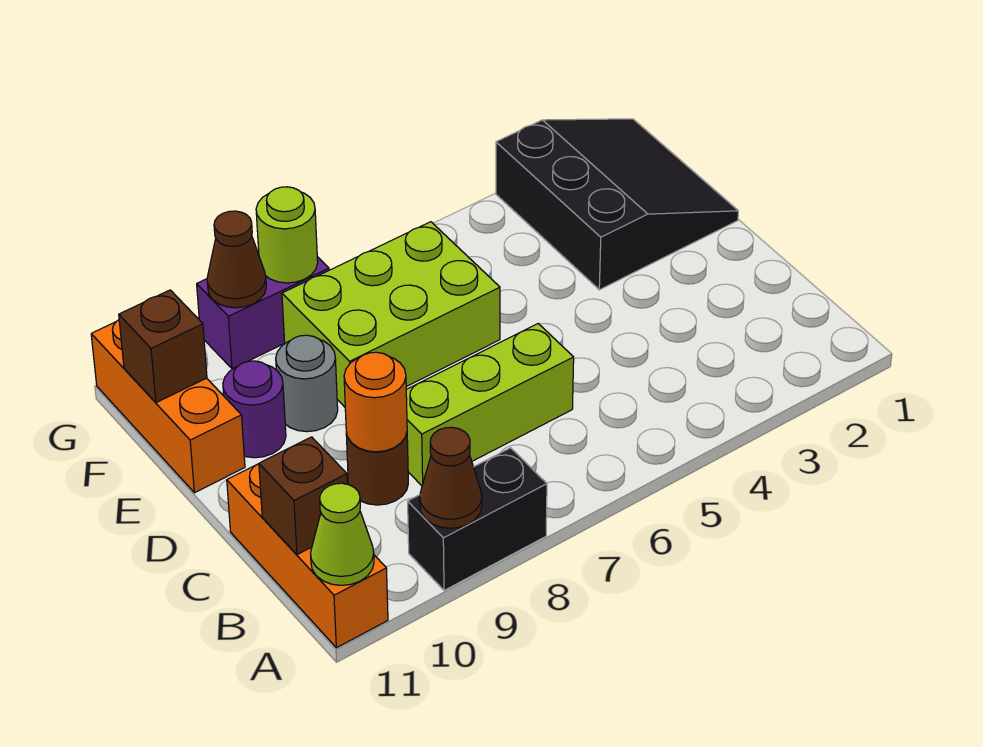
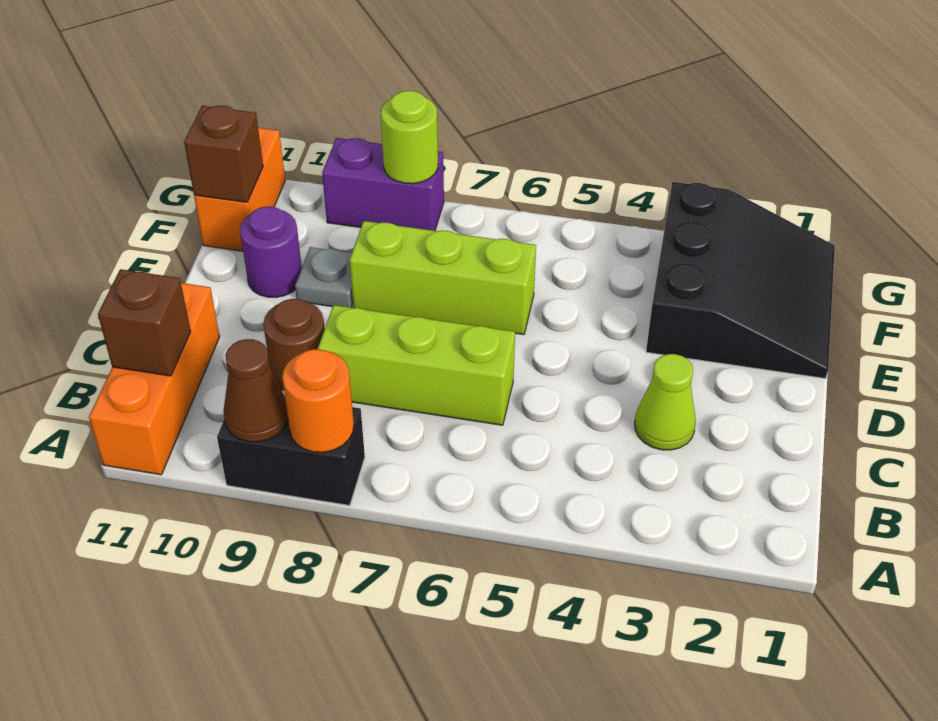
lime cone A11 level 2 -> lime cone C3 level 1
orange round brick C9 level 2 -> orange round brick A8 level 2
lime brick E6:F8 level 1 -> lime brick E6:E8 level 1
grey round brick E9 level 1 -> grey plate E9 level 1
orange brick E11:G11 level 1 -> orange brick F11:G11 level 1
brown cone G9 level 2 -> none

